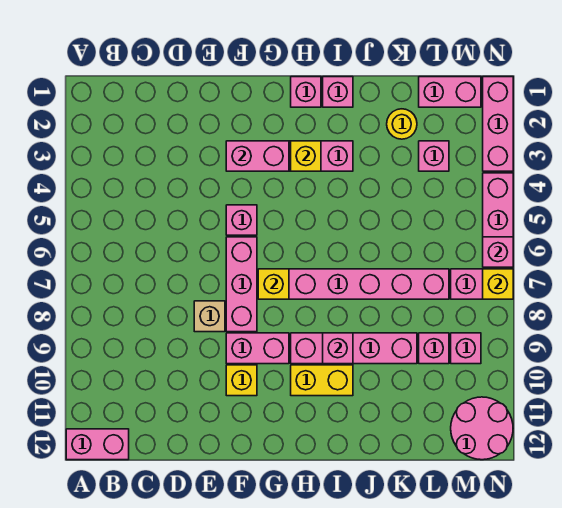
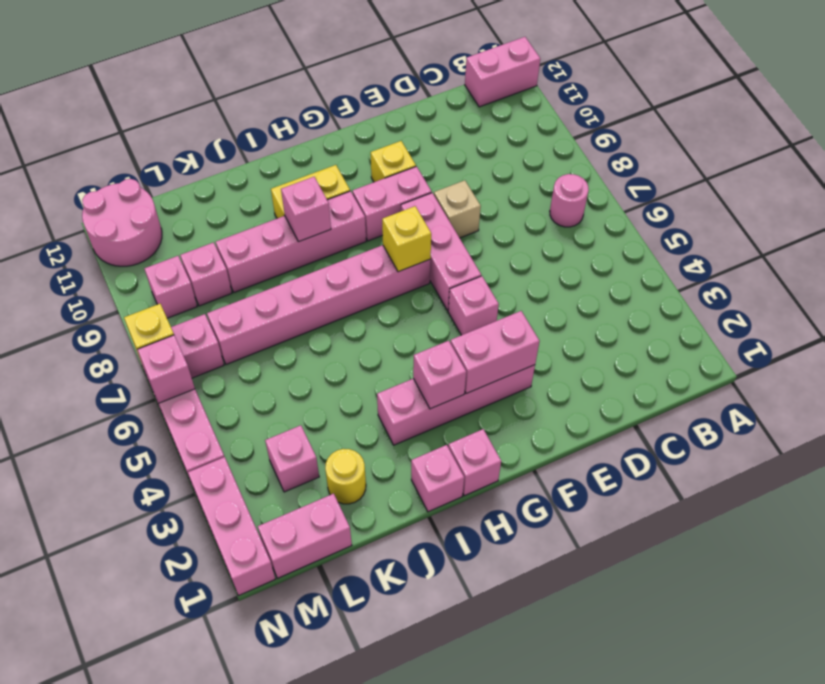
none -> pink round brick B7 level 1
yellow brick H3 level 2 -> pink brick H3 level 2

